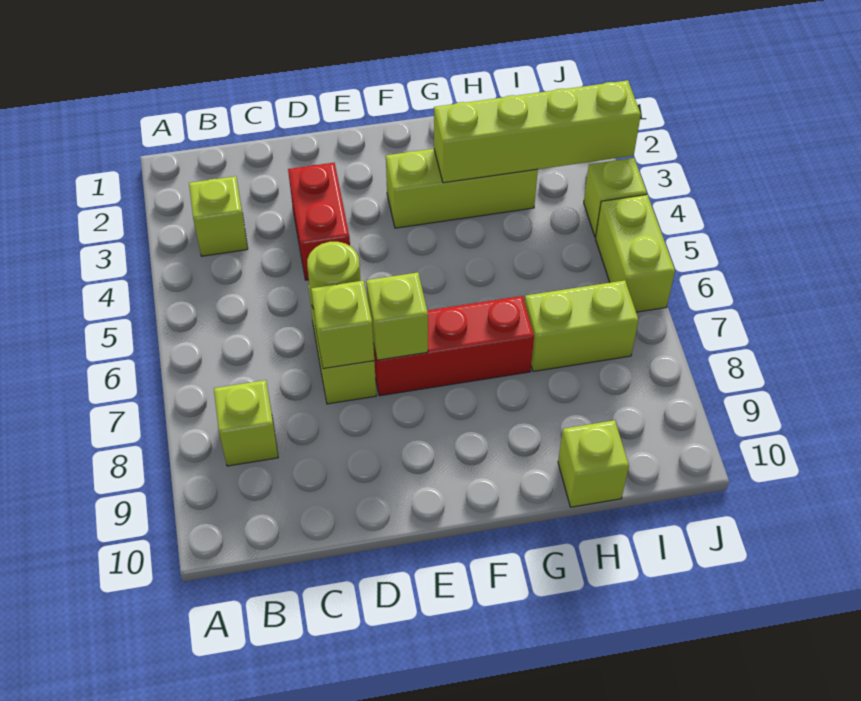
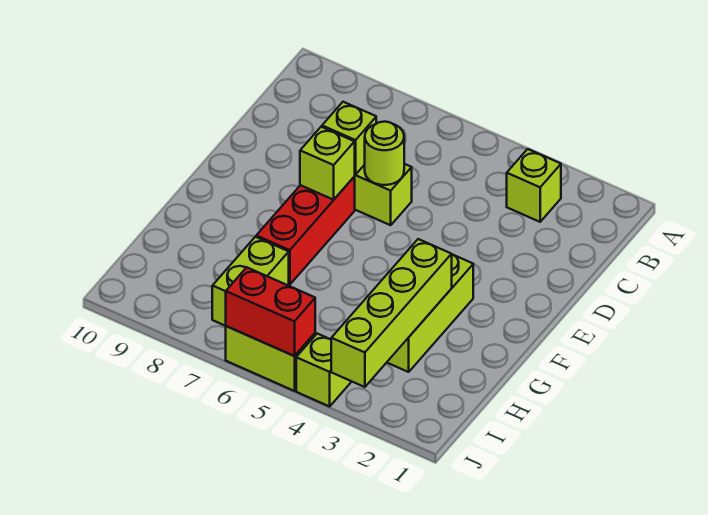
lime brick B8 level 1 -> none
red brick D3:D4 level 1 -> red brick J5:J6 level 2
lime brick H10 level 1 -> none

